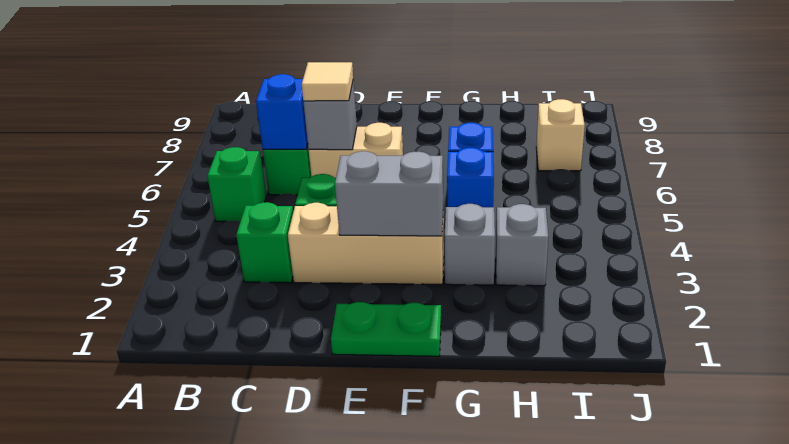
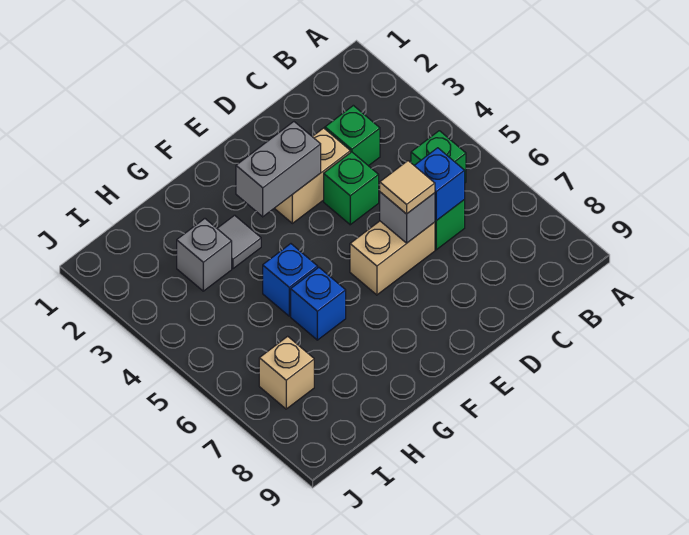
tan brick D3:F3 level 1 -> tan brick D3:E3 level 1
green plate E1:F1 level 1 -> none
grey brick G3 level 1 -> grey tile G3 level 1

